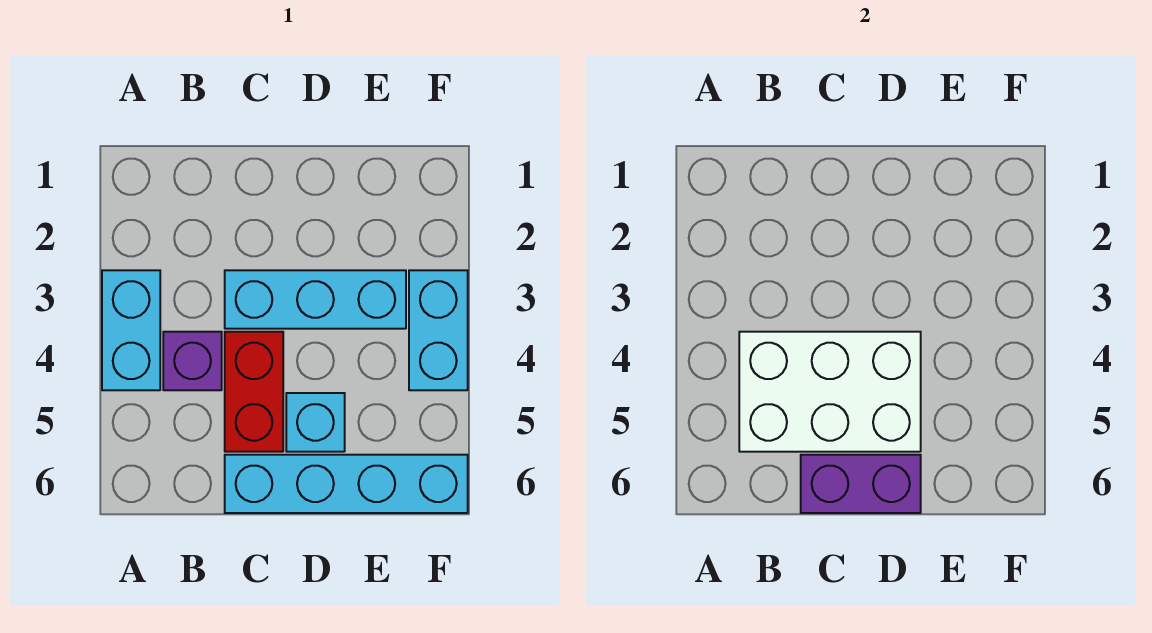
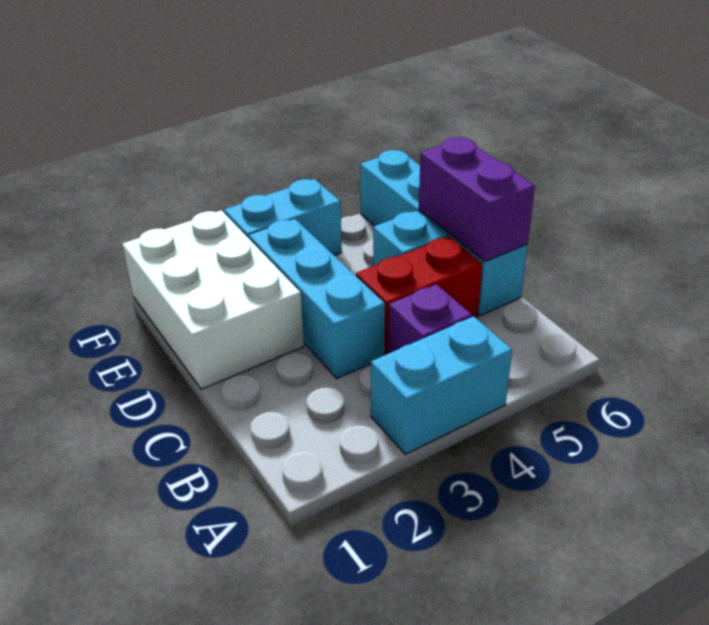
white brick B4:D5 level 2 -> white brick D1:F2 level 1

